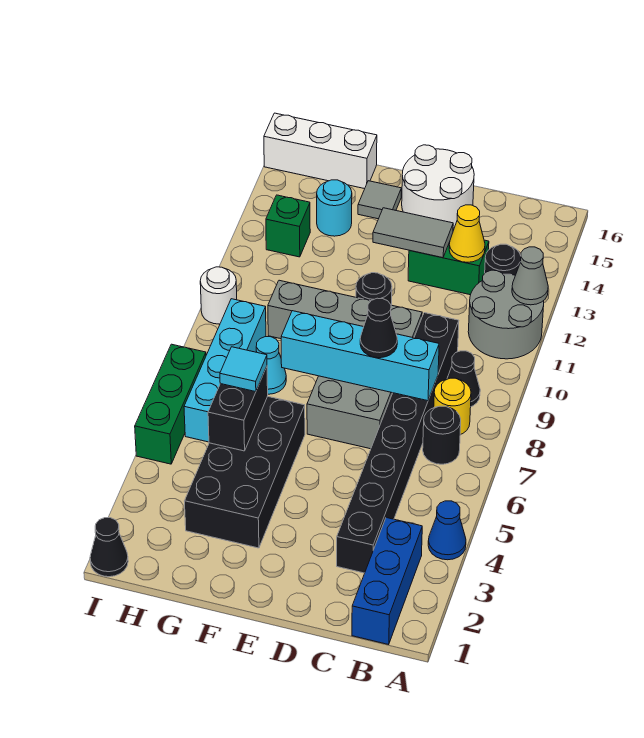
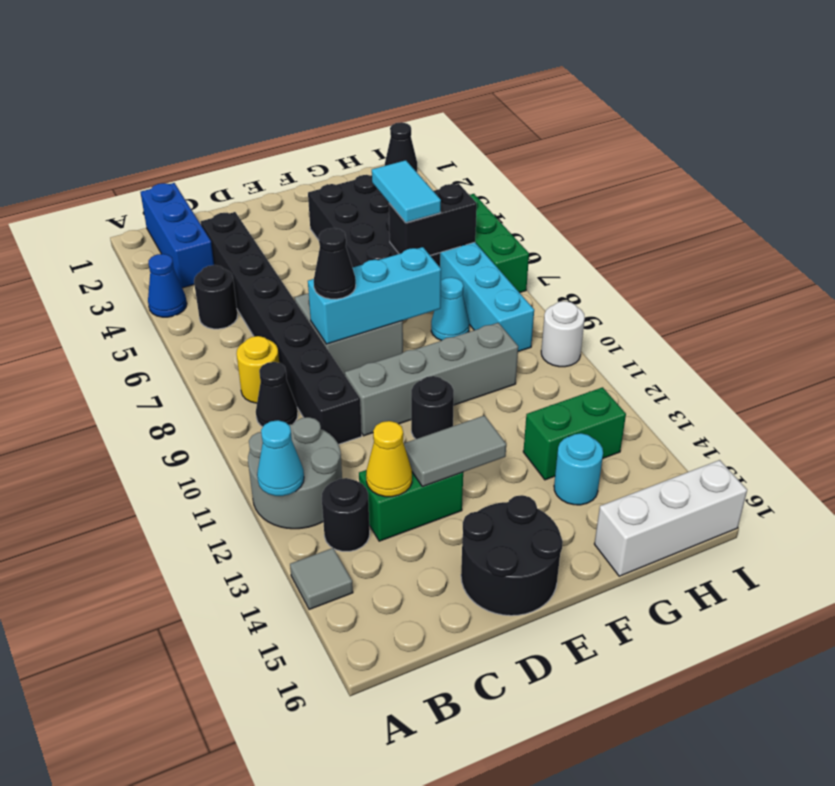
grey cone A12 level 2 -> cyan cone A12 level 2
black round brick B7 level 1 -> black round brick B5 level 1
cyan brick C8:F8 level 2 -> cyan brick D8:F8 level 2
white round brick D15:E16 level 1 -> black round brick D15:E16 level 1
grey tile F15 level 1 -> grey tile A14 level 1
black brick G5:G6 level 2 -> black brick G6:H6 level 2
cyan tile G6 level 3 -> cyan tile G5:G6 level 3
green brick H13 level 1 -> green brick G13:H13 level 1

